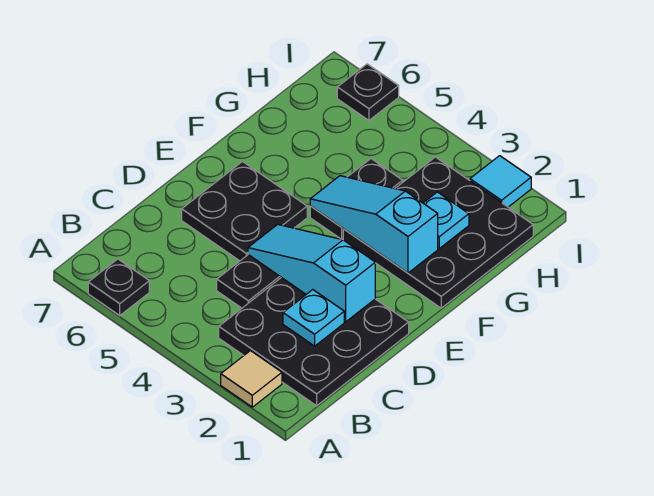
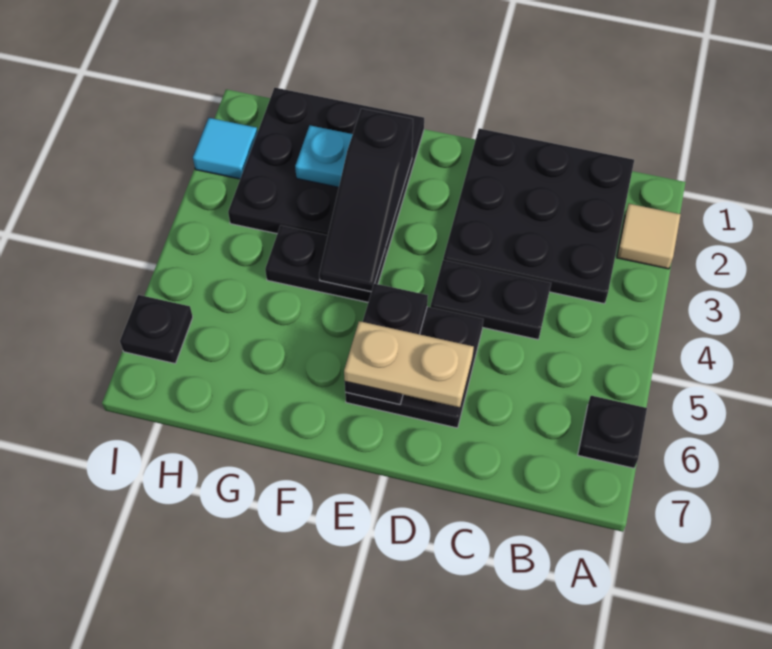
cyan plate C2 level 2 -> none
cyan slope D2:D4 level 2 top 2 -> none
none -> tan plate D6:E6 level 3
none -> black plate E5:E6 level 2
cyan slope F2:F4 level 2 top 2 -> black slope F2:F4 level 2 top 2

